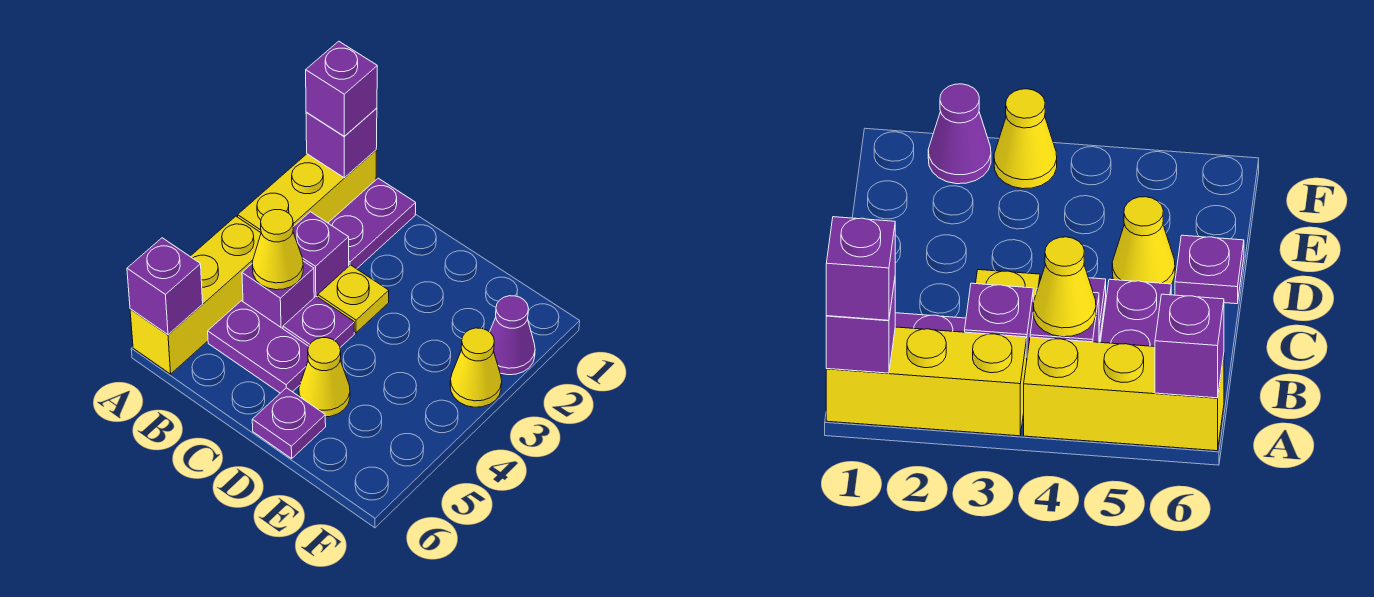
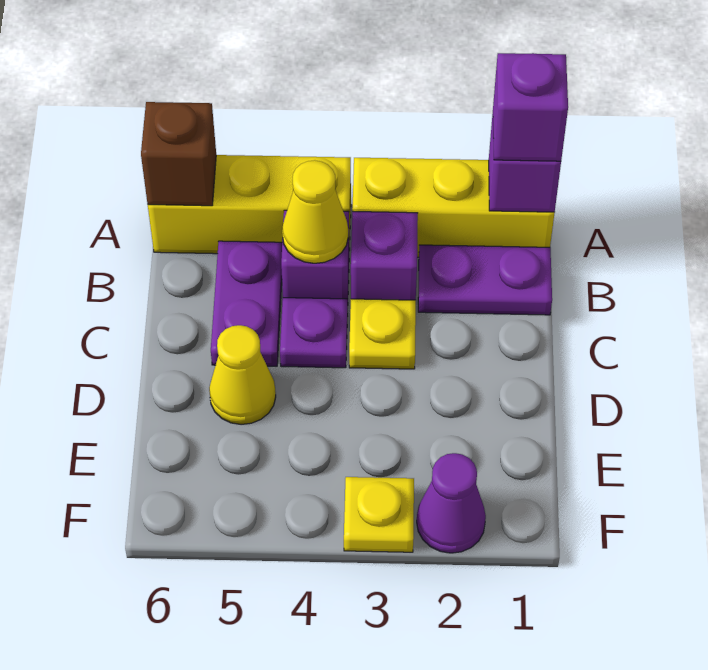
purple brick A6 level 2 -> brown brick A6 level 2
purple plate D6 level 1 -> none
yellow cone F3 level 1 -> yellow plate F3 level 1

